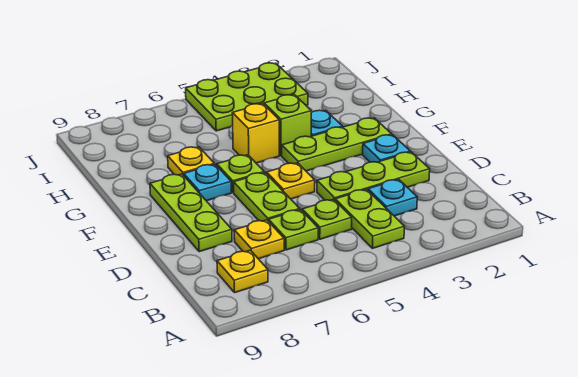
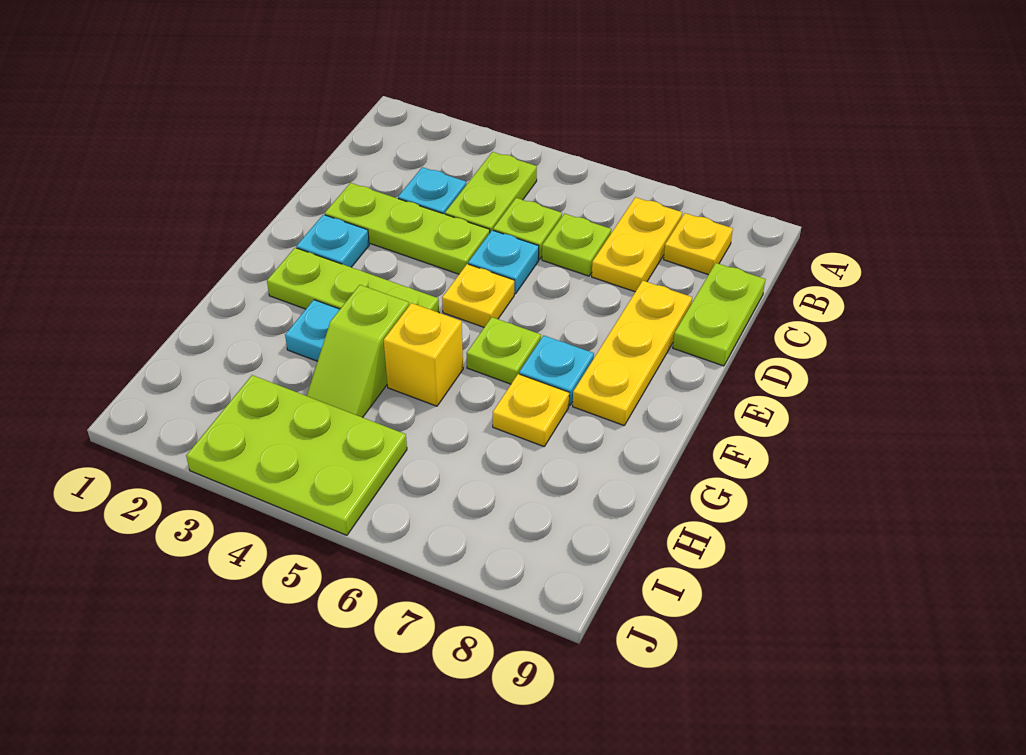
yellow plate C7 level 1 -> yellow plate B7:C7 level 1
none -> cyan plate D5 level 1
lime plate D6:E6 level 1 -> lime plate C9:D9 level 1
lime plate D8:F8 level 1 -> yellow plate D8:F8 level 1

